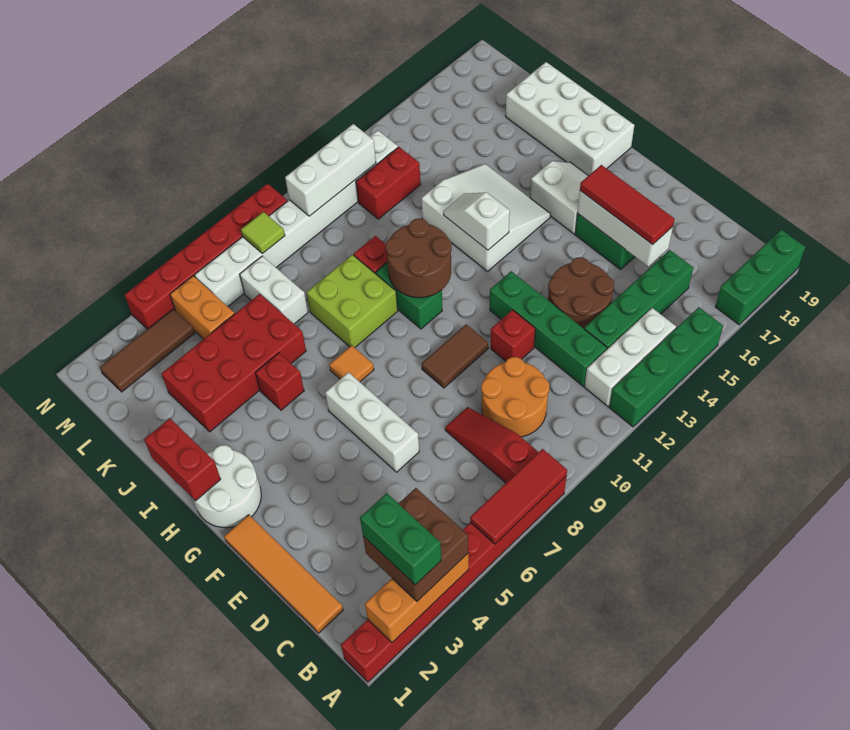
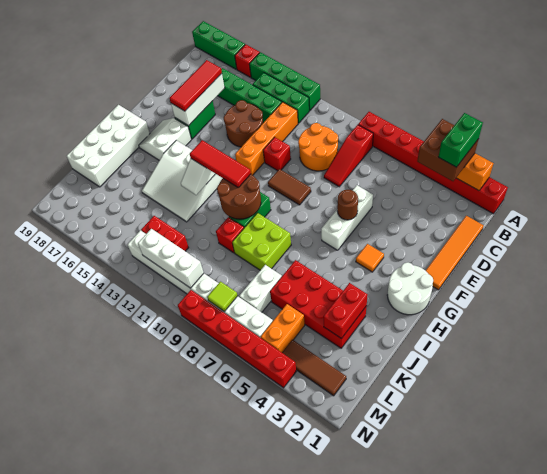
red tile A6:A8 level 2 -> red tile H11:H13 level 3
white brick B12:B14 level 1 -> green brick B12:B14 level 1
green brick C12:F12 level 1 -> orange brick C12:F12 level 1
none -> brown round brick F6 level 2
red brick H1:I1 level 2 -> red brick J3:K3 level 2
orange tile H7 level 1 -> orange tile G4 level 1
white slope H13:J15 level 1 top 13 -> white slope H13:J15 level 1 top H
red brick I5 level 1 -> red brick A16 level 1

